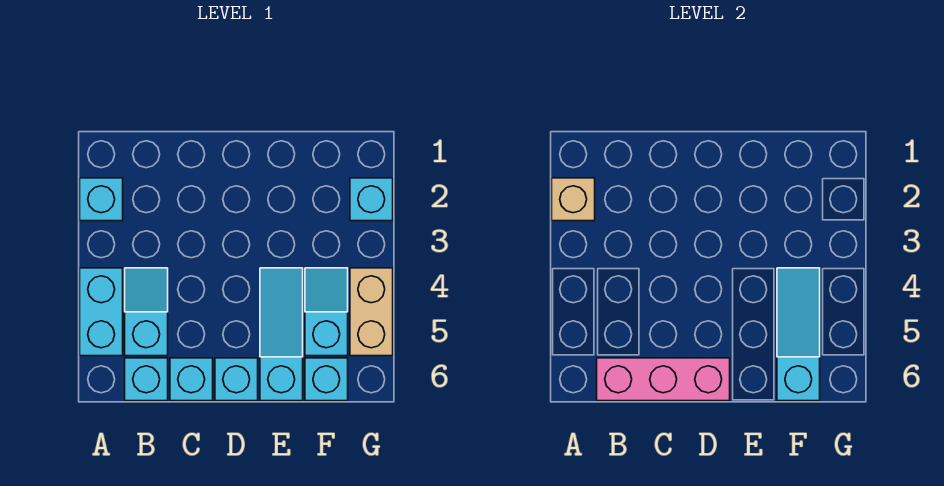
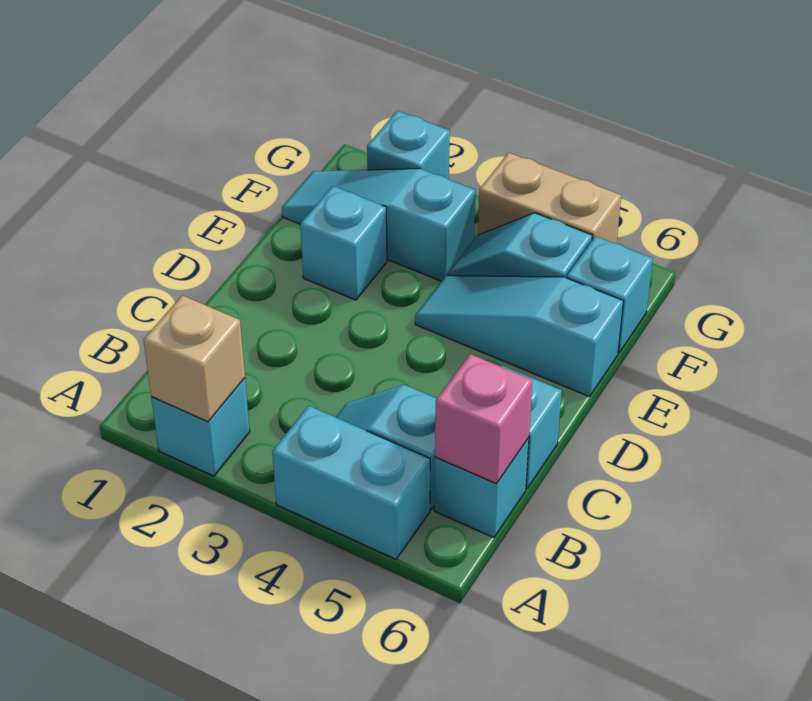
pink brick B6:D6 level 2 -> pink brick B6 level 2
cyan brick D6 level 1 -> cyan brick E2 level 1
cyan slope F4:F6 level 2 top 6 -> cyan slope F1:F3 level 1 top 3

